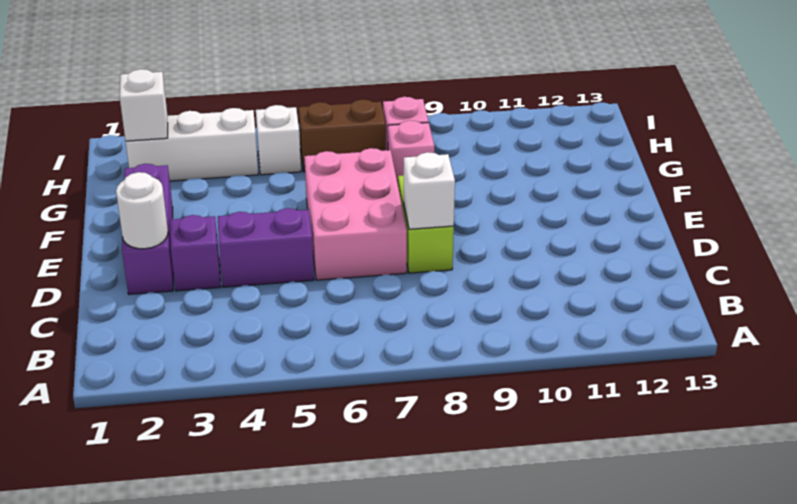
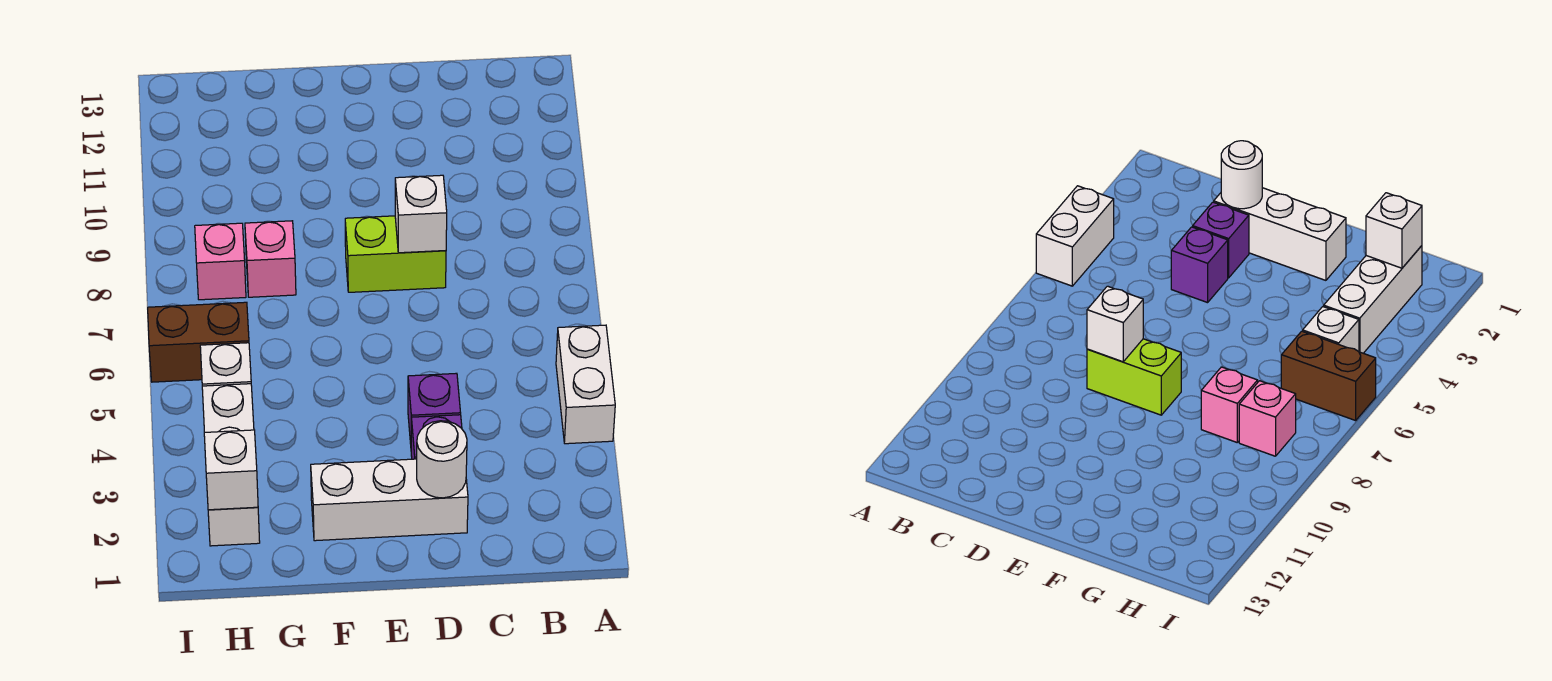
none -> white brick A4:A5 level 1
purple brick D2:F2 level 1 -> white brick D2:F2 level 1
purple brick D4:D5 level 1 -> purple brick D4 level 1
pink brick D6:F7 level 1 -> none
brown brick H6:H7 level 1 -> brown brick H6:I6 level 1

